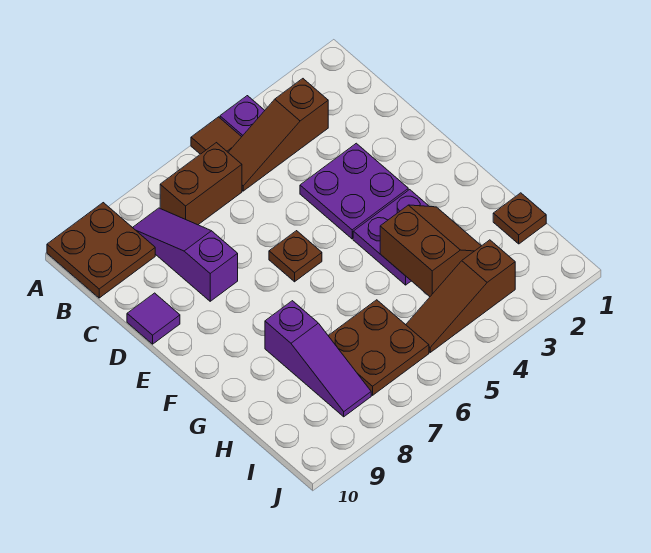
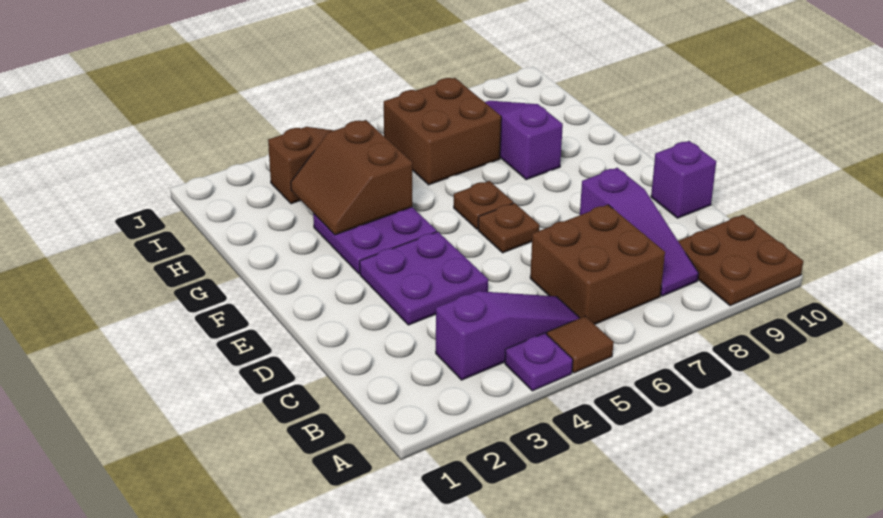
brown slope B3:B5 level 1 top 3 -> purple slope B3:B5 level 1 top 3
brown brick B6:B7 level 1 -> brown brick B6:C7 level 1
purple tile D10 level 1 -> purple brick D10 level 1
brown plate H1 level 1 -> brown plate F6 level 1
brown plate H6:I7 level 1 -> brown brick H6:I7 level 1

